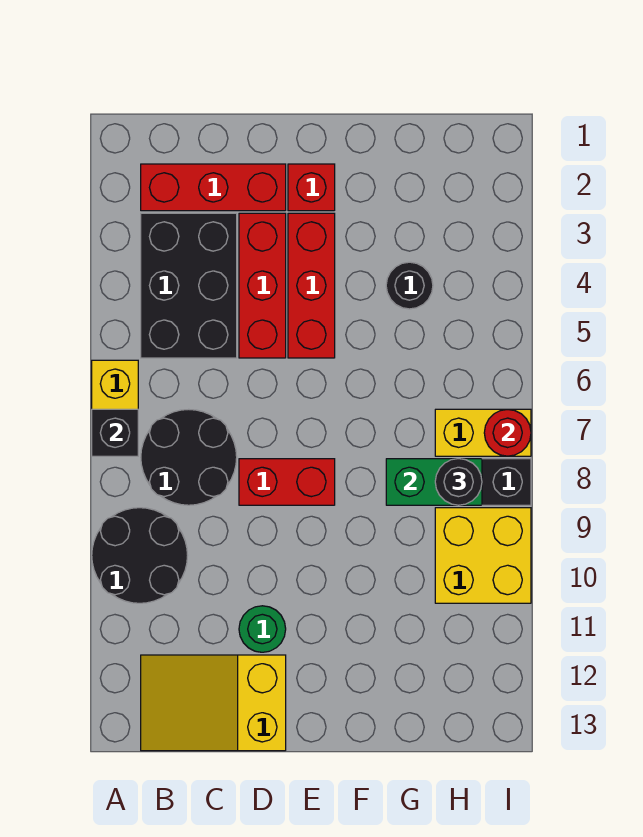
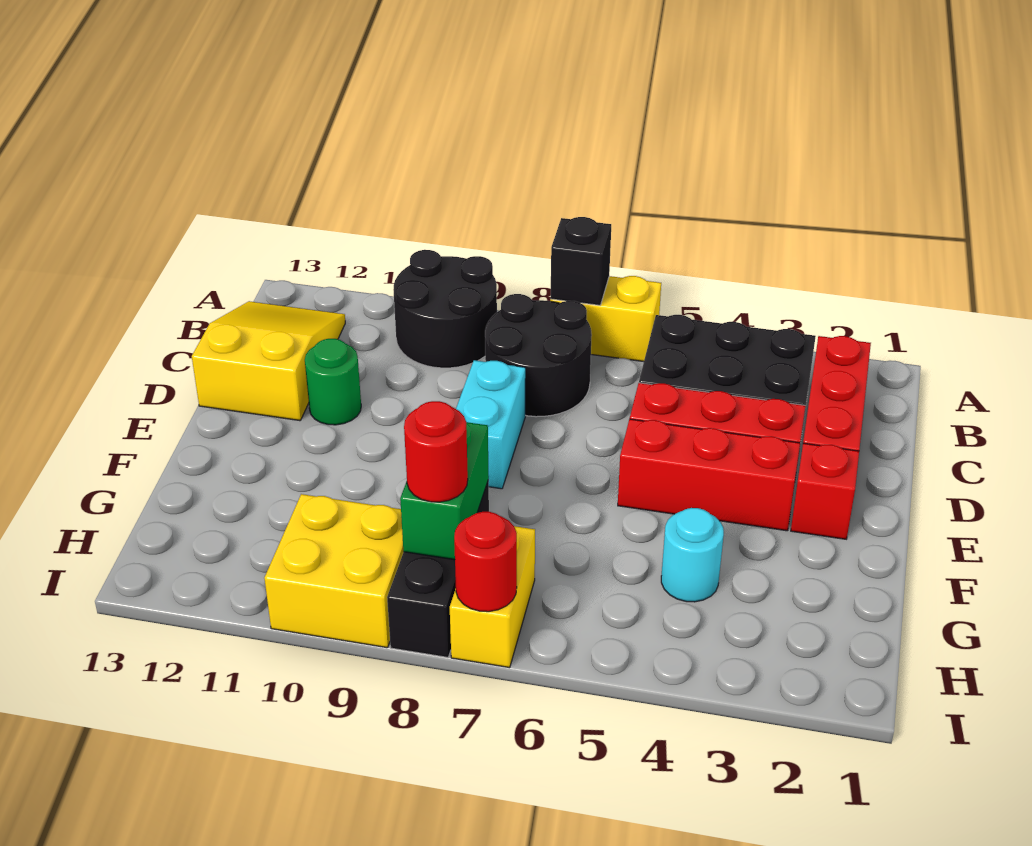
red brick D8:E8 level 1 -> cyan brick D8:E8 level 1
black round brick G4 level 1 -> cyan round brick G4 level 1
black round brick H8 level 3 -> red round brick H8 level 3

